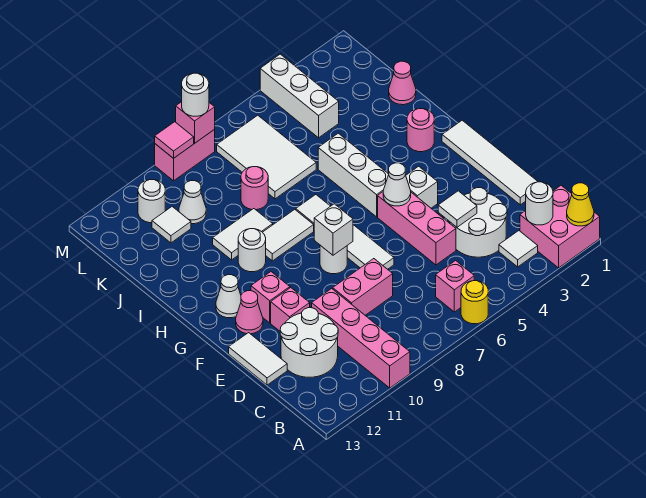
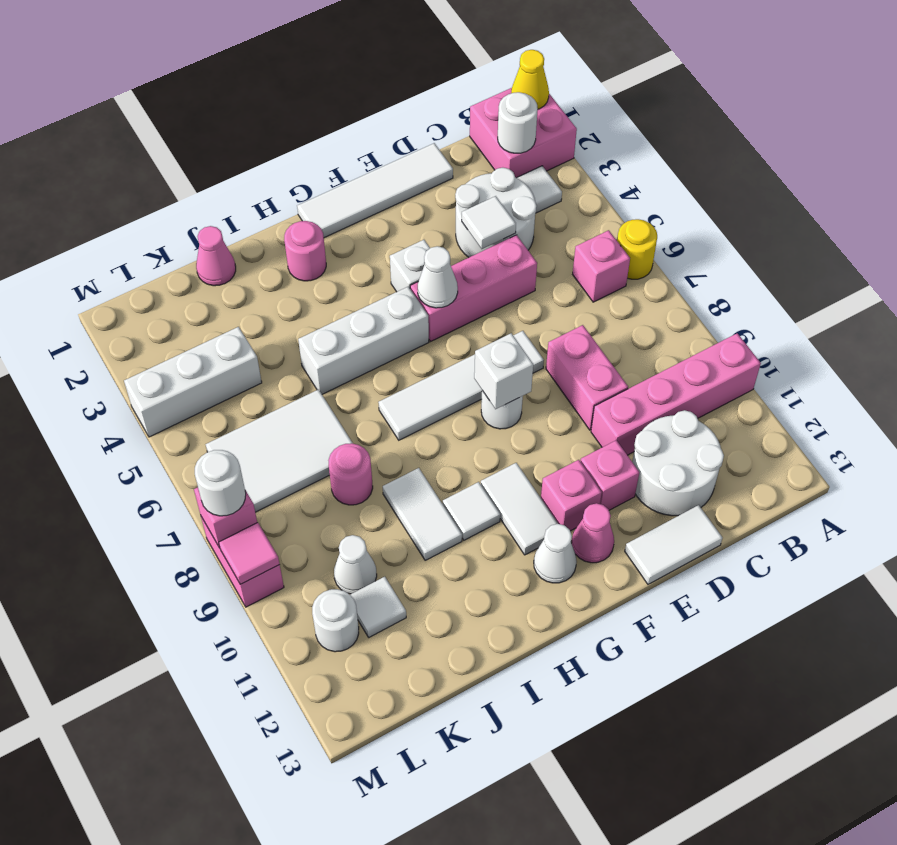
white tile H8:H9 level 1 -> white tile G10:G11 level 1
white round brick H10 level 1 -> white tile H10 level 1

